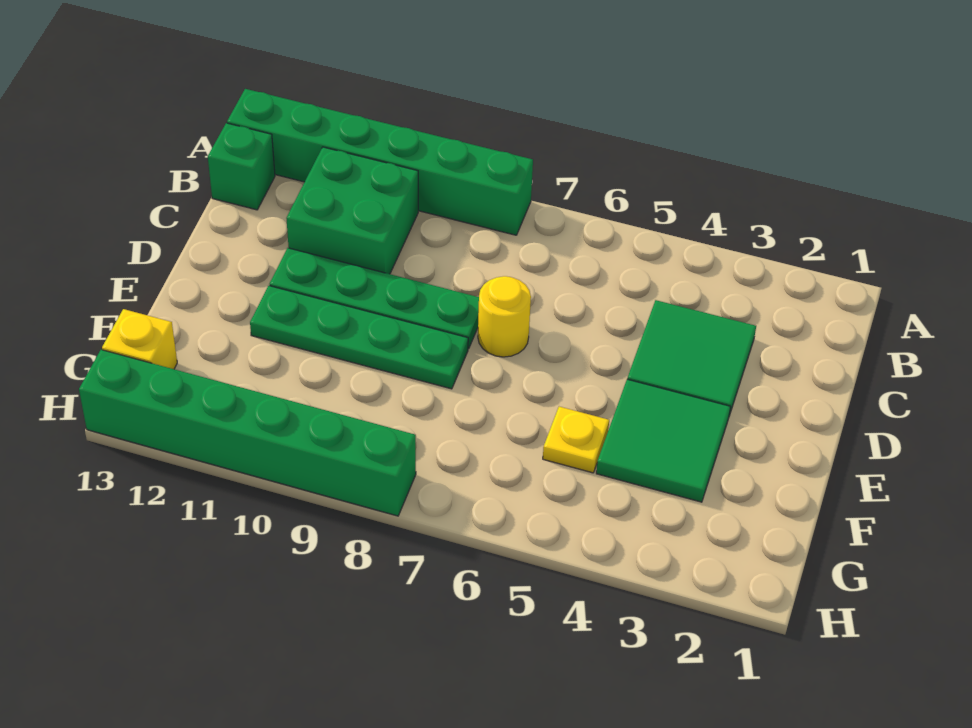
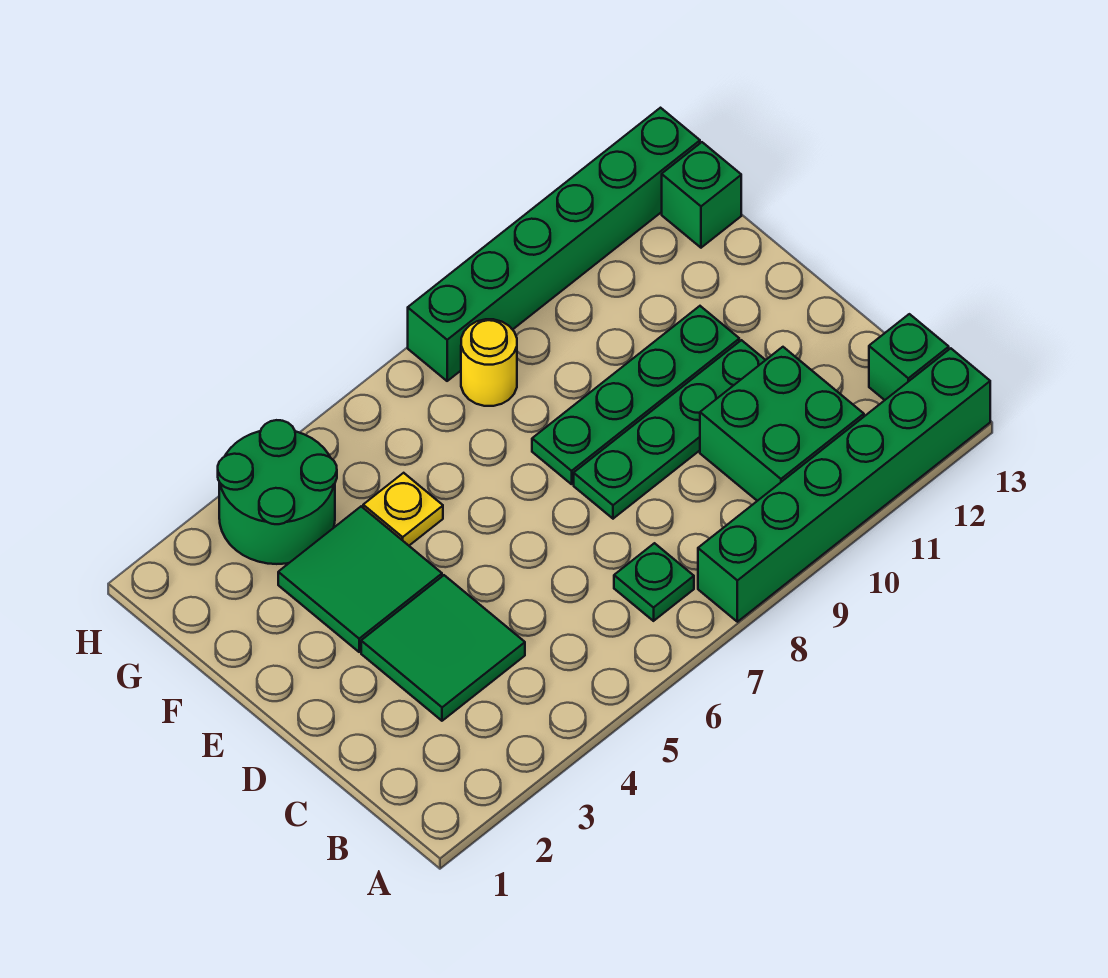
none -> green plate B7 level 1
yellow round brick D7 level 1 -> yellow round brick G8 level 1
none -> green round brick G3:H4 level 1
yellow brick G13 level 1 -> green brick G13 level 1

